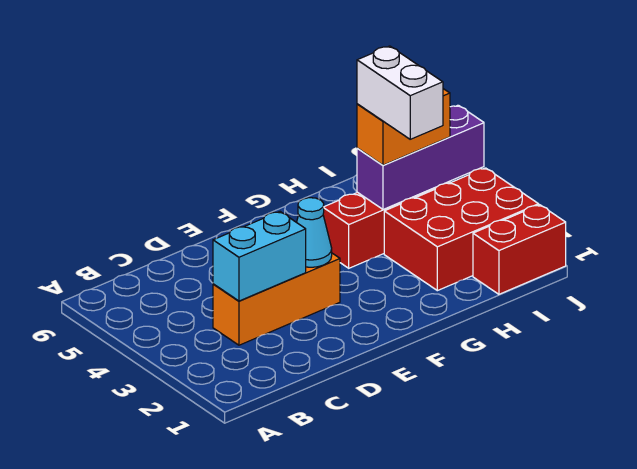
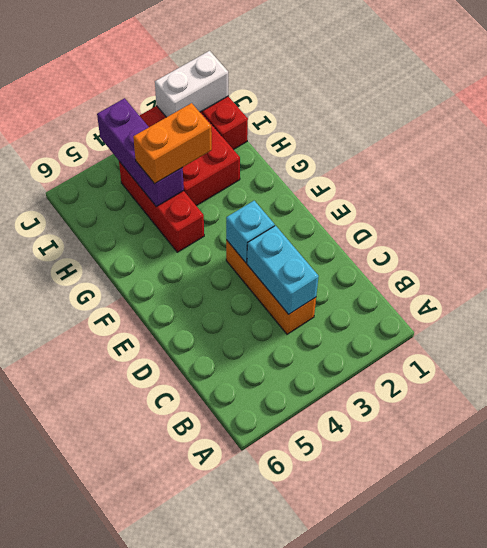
cyan cone E3 level 2 -> cyan brick E3 level 2
white brick H3:H4 level 4 -> white brick J1:J2 level 2
orange brick H4:I4 level 3 -> orange brick H3:H4 level 3

